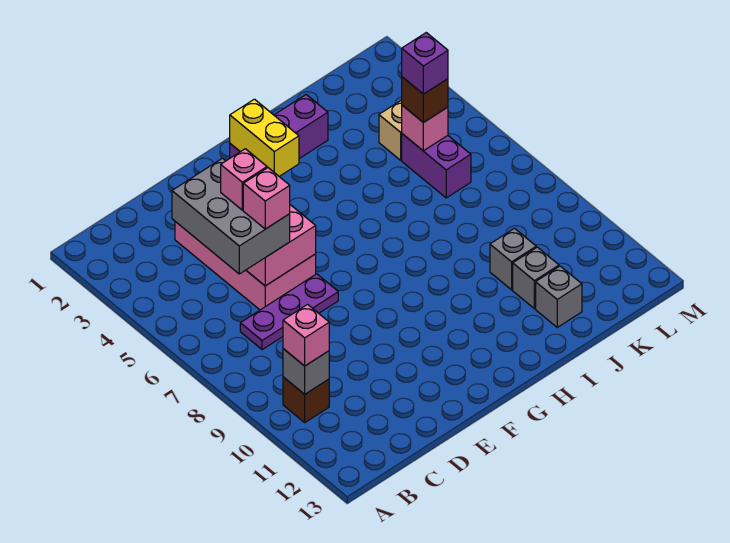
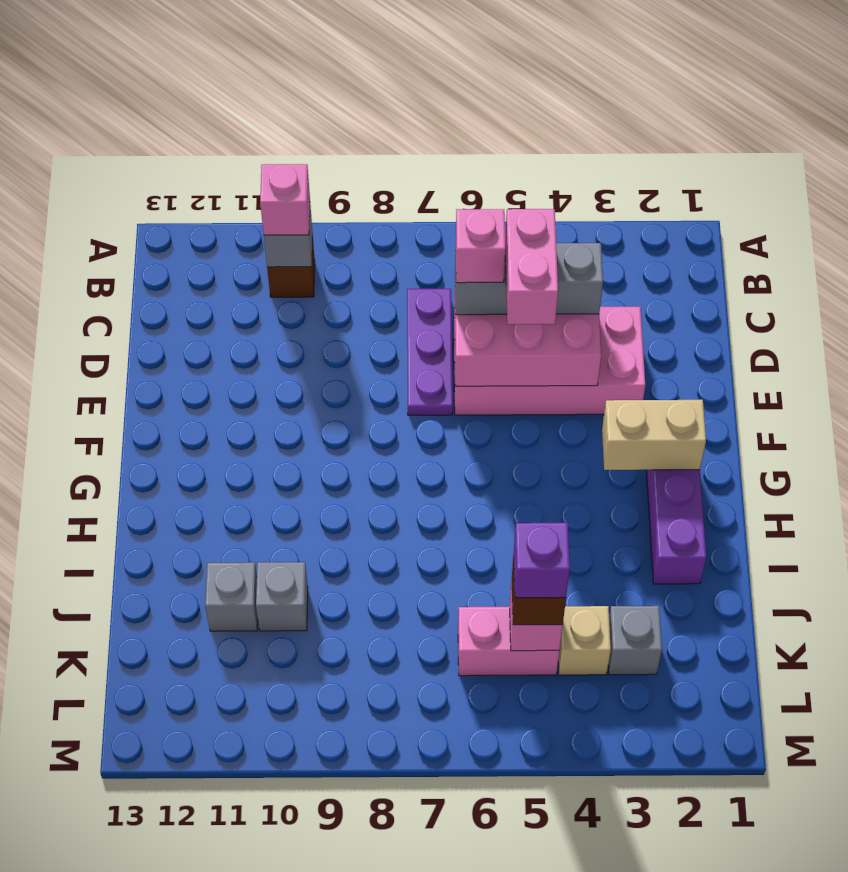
grey brick C4:D6 level 3 -> grey brick D4:D6 level 3
pink brick D5 level 4 -> pink brick D5:E5 level 4
yellow brick G2:G3 level 2 -> tan brick G2:G3 level 2
grey brick J12 level 1 -> grey brick K3 level 1
purple brick K5:K6 level 1 -> pink brick K5:K6 level 1

